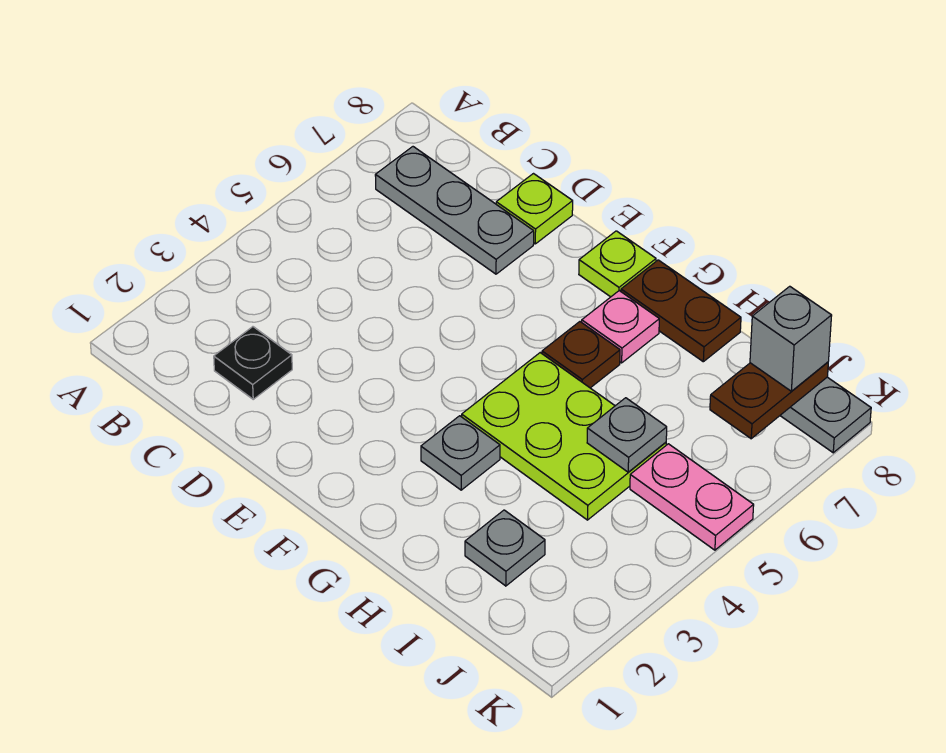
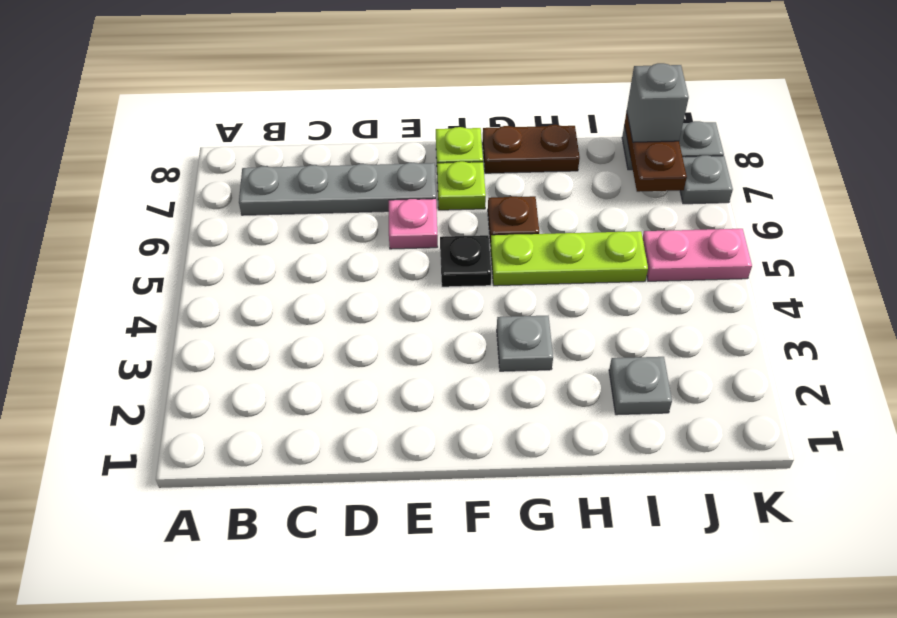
grey plate B7:D7 level 1 -> grey plate B7:E7 level 1
black plate C2 level 1 -> black plate F5 level 1
lime plate D8 level 1 -> lime plate F7 level 1
lime plate G4:I5 level 1 -> lime plate G5:I5 level 1
pink plate G7 level 1 -> pink plate E6 level 1
grey plate I5 level 2 -> grey plate K7 level 1

